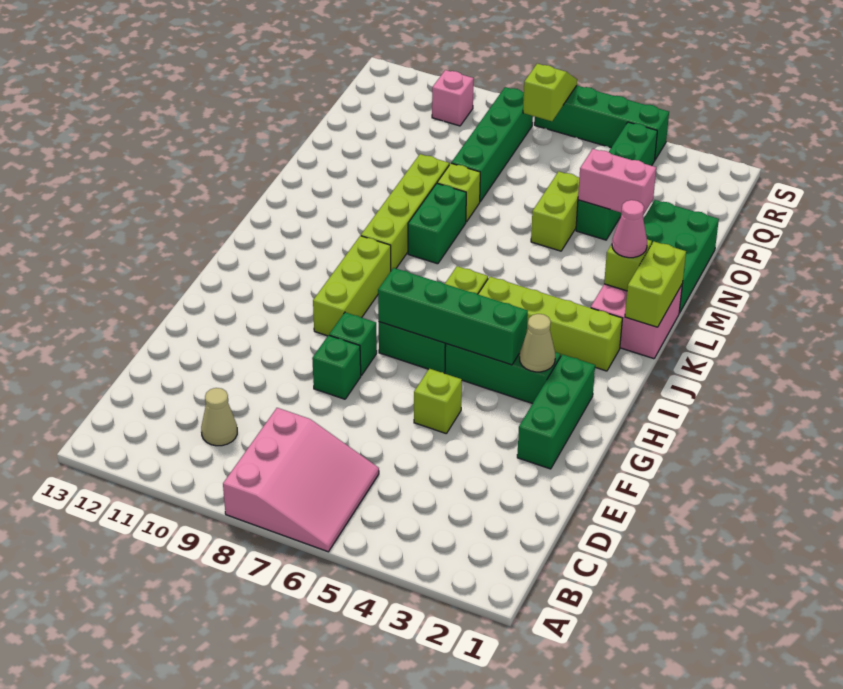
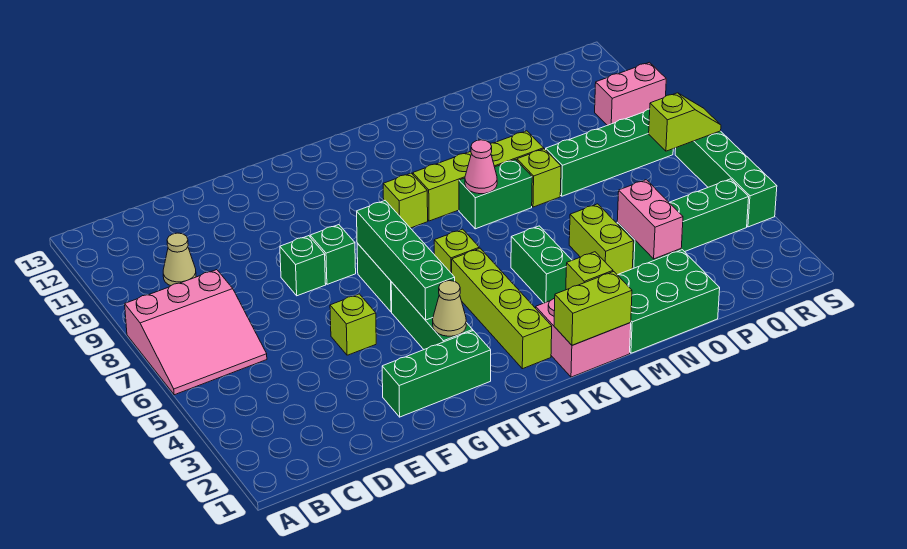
lime brick H9:J9 level 1 -> lime brick J9 level 1
pink cone L2 level 3 -> pink cone L8 level 2
none -> green brick L4:L5 level 1
lime brick N5:O5 level 1 -> lime brick N4:N5 level 1
pink brick R10 level 1 -> pink brick R10:S10 level 1

